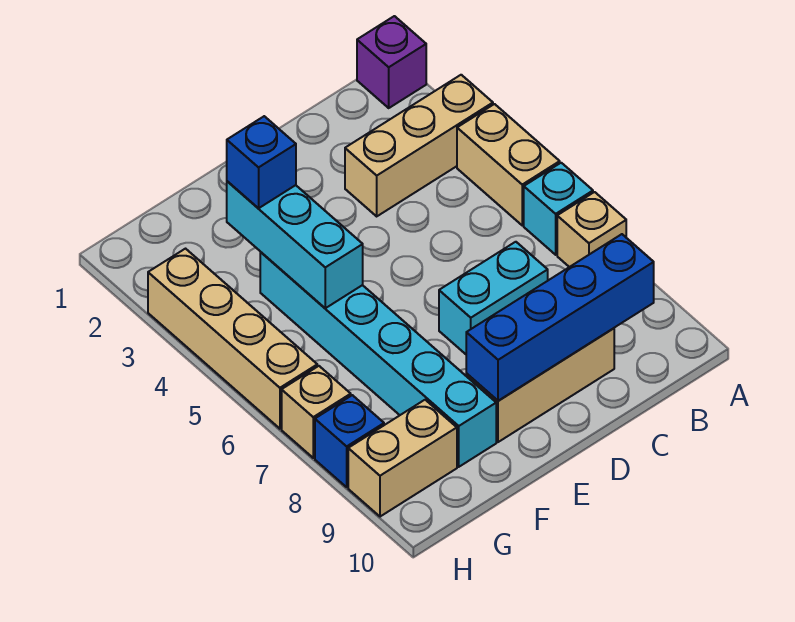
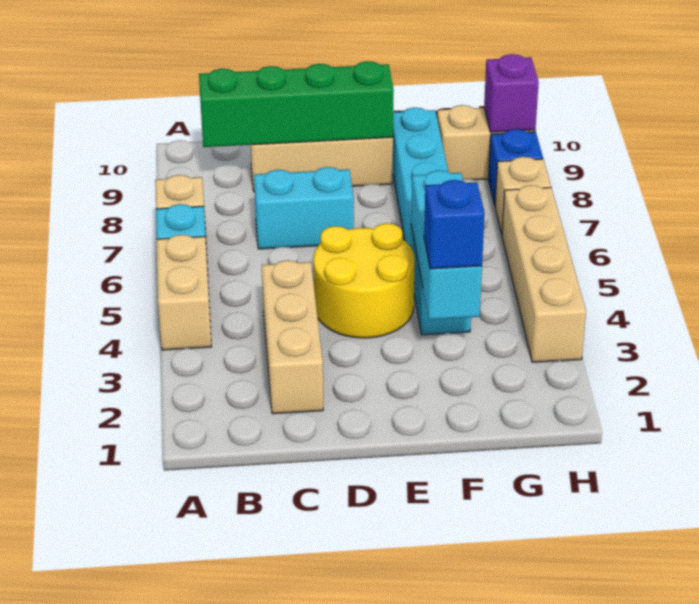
purple brick A1 level 1 -> purple brick H9 level 2
tan brick A3:C3 level 1 -> tan brick C2:C4 level 1
blue brick B9:E9 level 2 -> green brick B9:E9 level 2
none -> yellow round brick D4:E5 level 1

